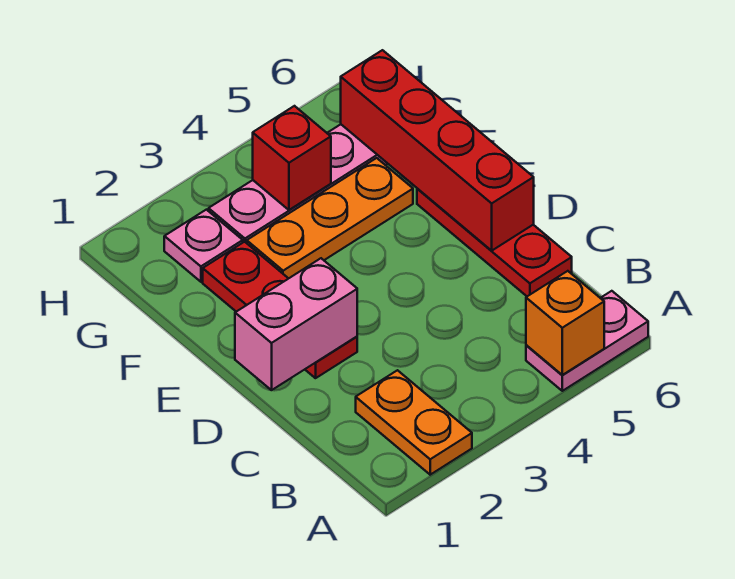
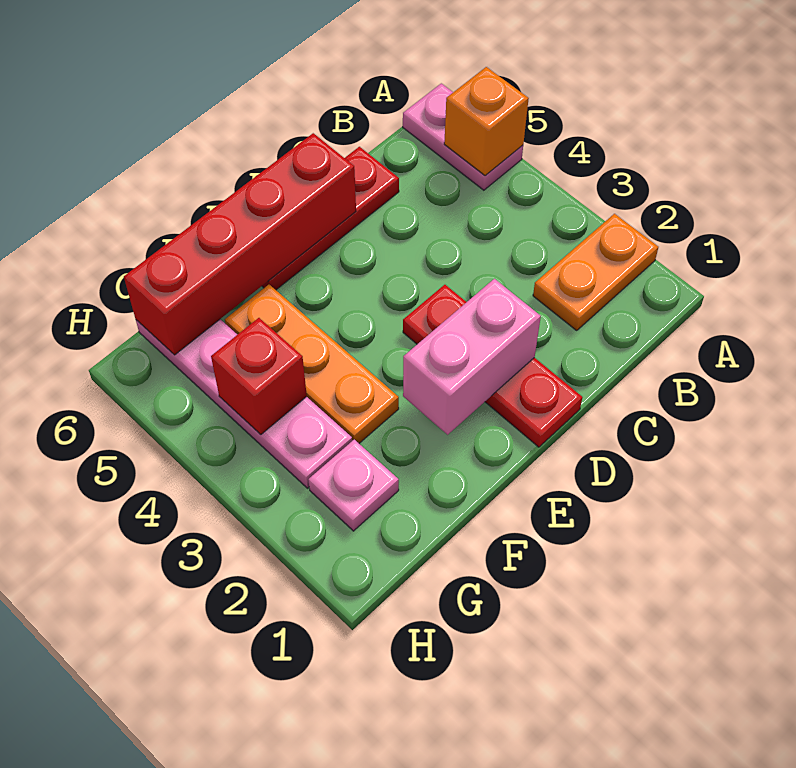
pink brick D1:D2 level 2 -> pink brick D2:E2 level 2
red plate D2:F2 level 1 -> red plate D1:D3 level 1

